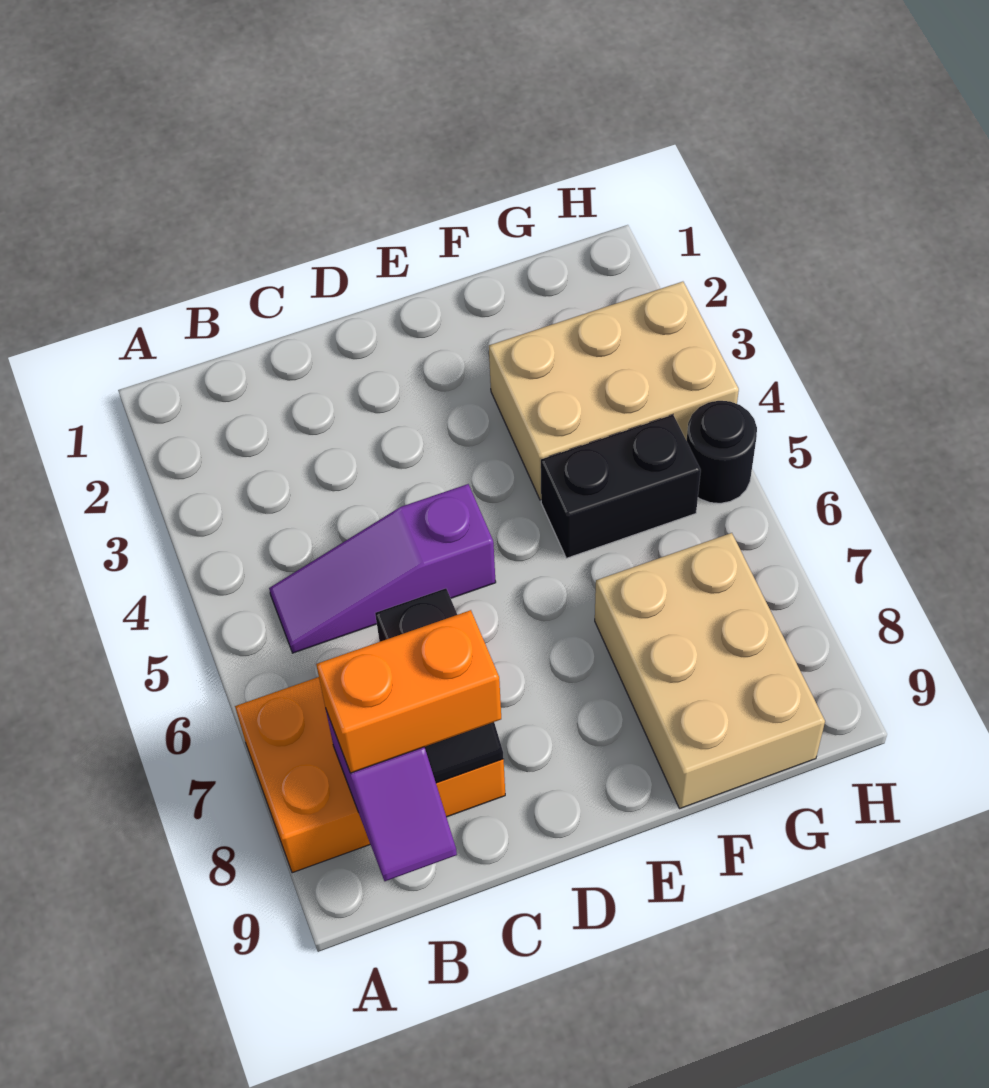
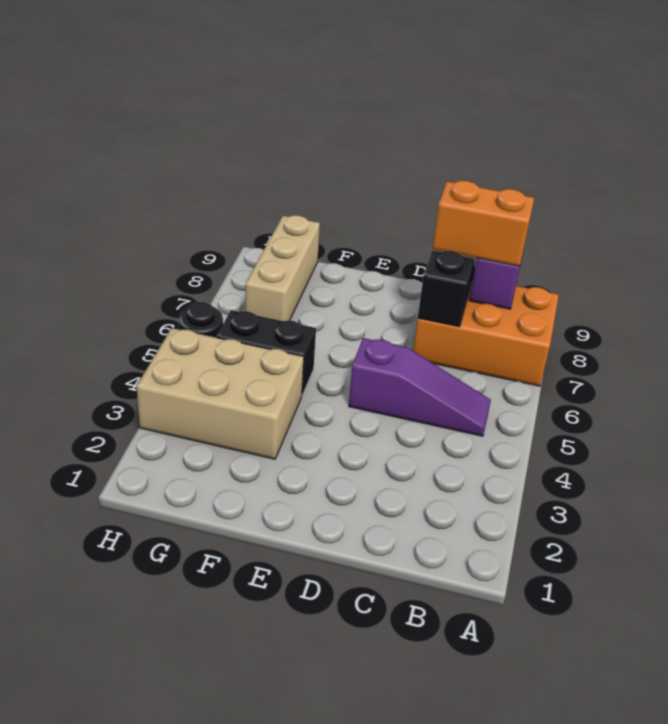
tan brick F7:G9 level 1 -> tan brick G7:G9 level 1

